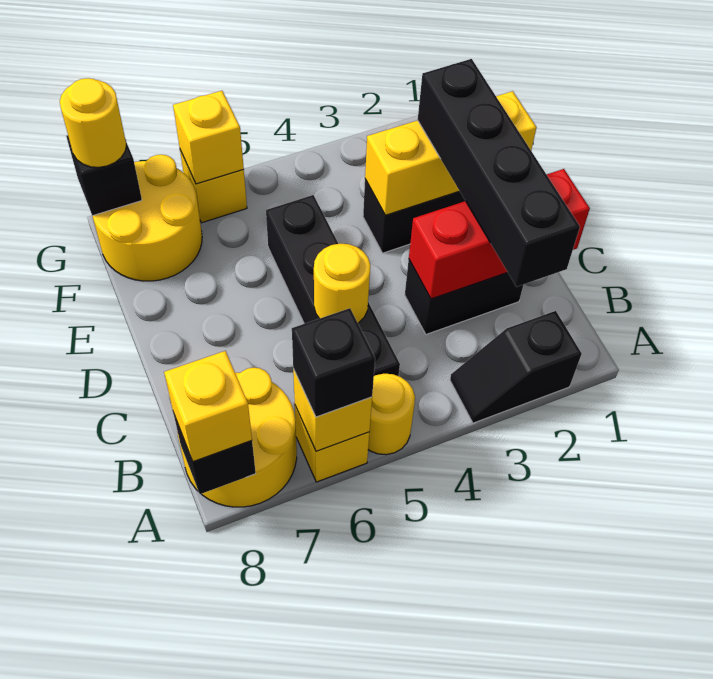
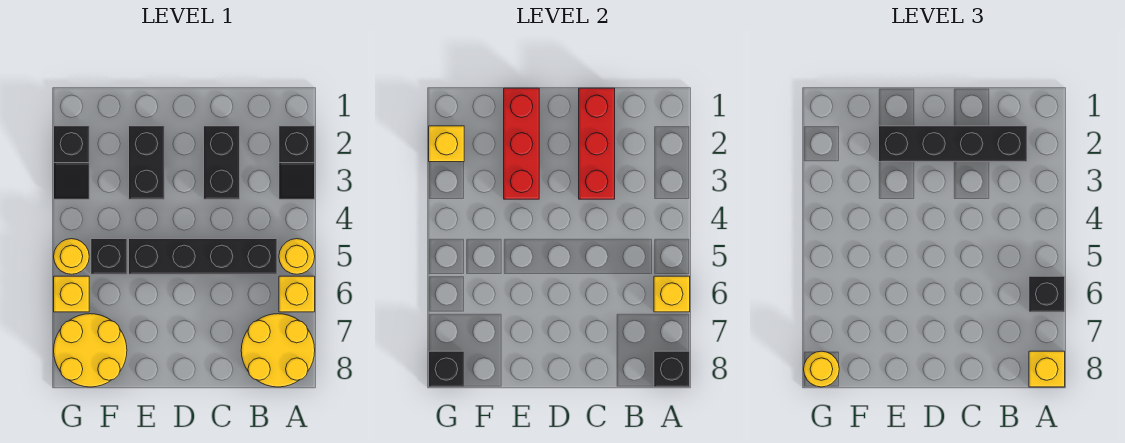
yellow round brick C5 level 2 -> yellow round brick G5 level 1
yellow brick E1:E3 level 2 -> red brick E1:E3 level 2
none -> black brick F5 level 1
none -> black slope G2:G3 level 1 top 2
yellow brick G6 level 2 -> yellow brick G2 level 2

